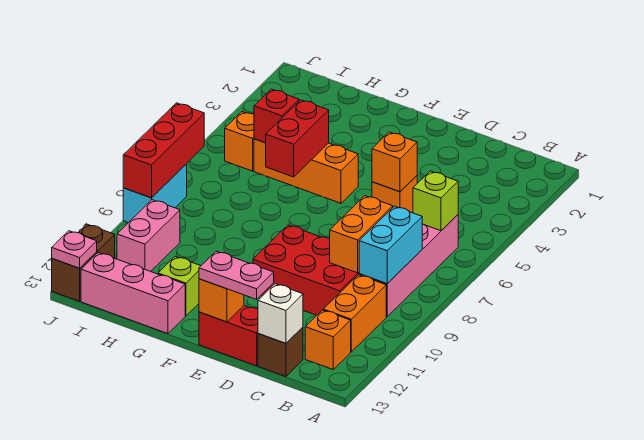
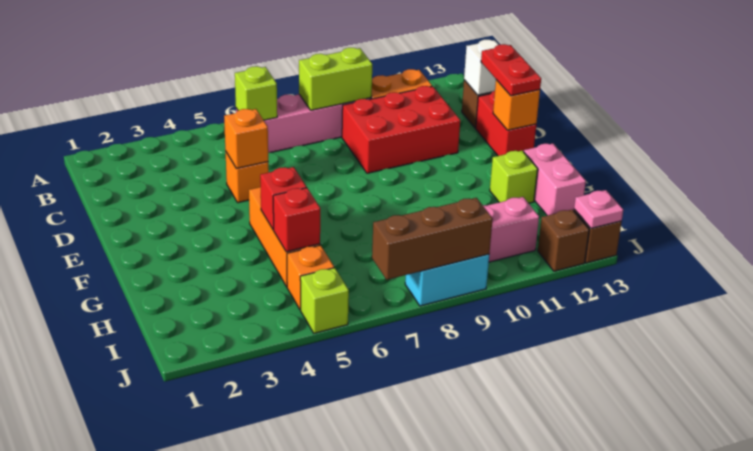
cyan brick B8:B9 level 2 -> lime brick B8:B9 level 2
orange brick B12 level 1 -> none
orange brick C8:C9 level 2 -> none
red brick C9:E10 level 1 -> red brick C9:D11 level 1
pink plate D13:E13 level 3 -> red plate D13:E13 level 3
red brick G5:G6 level 2 -> red brick G5 level 2
pink brick G13:I13 level 1 -> pink brick G13:H13 level 1
none -> lime brick J5 level 1
red brick J7:J9 level 2 -> brown brick J7:J9 level 2

